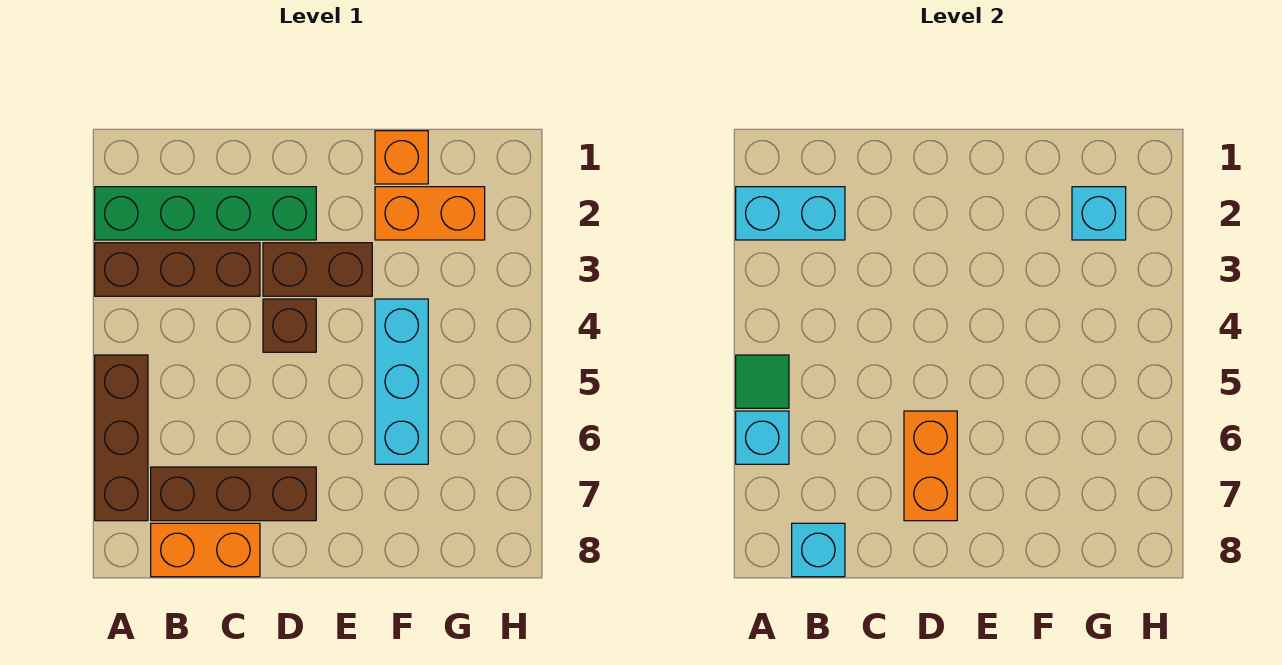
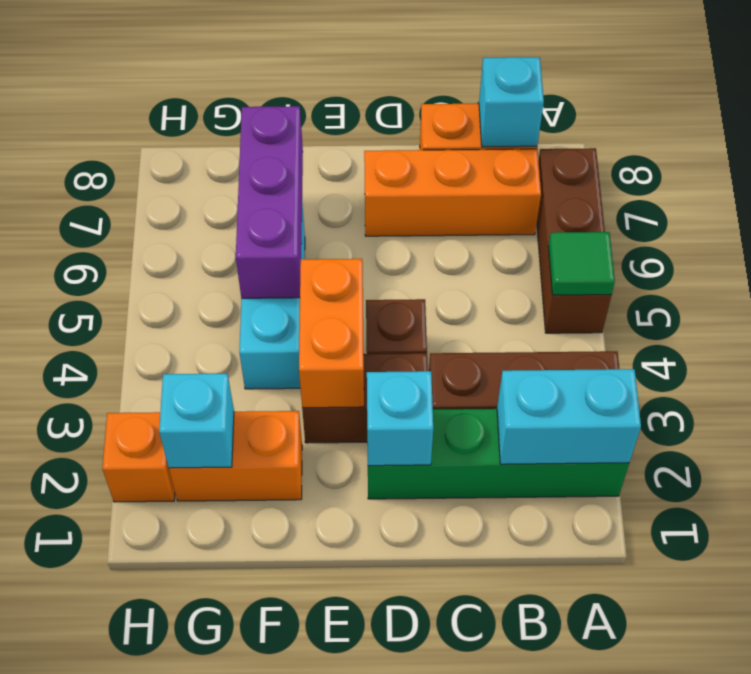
cyan brick A6 level 2 -> cyan brick D2 level 2
brown brick B7:D7 level 1 -> orange brick B7:D7 level 1
orange brick D6:D7 level 2 -> orange brick E3:E4 level 2
orange brick F1 level 1 -> orange brick H2 level 1
none -> purple brick F5:F7 level 2

